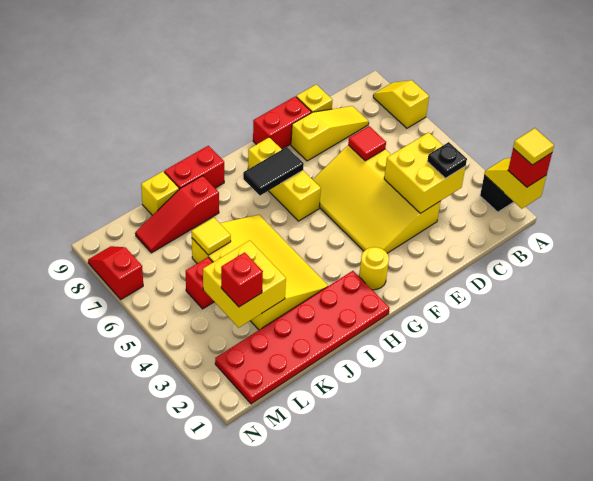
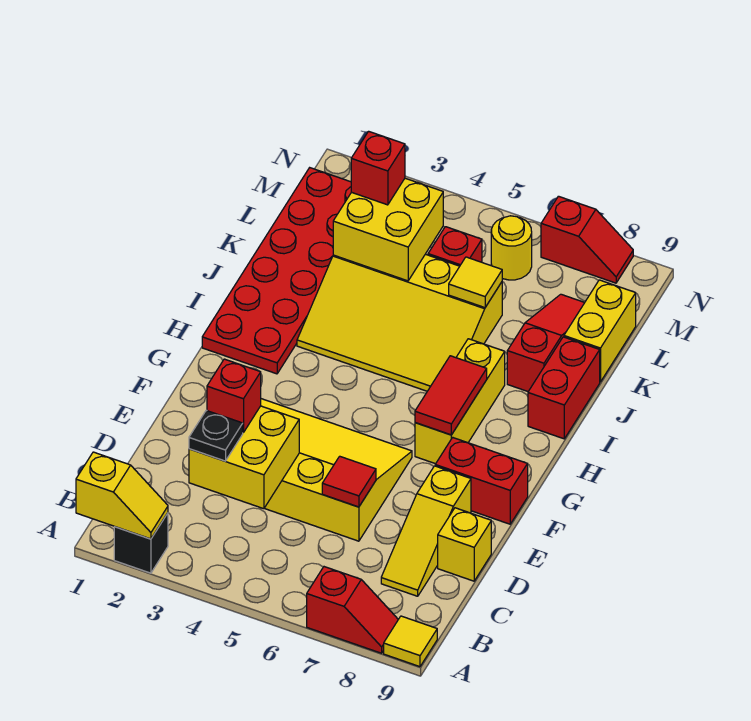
red brick A1 level 3 -> red brick D3 level 3
yellow tile A1 level 4 -> yellow tile A9 level 1
yellow slope A7:A8 level 1 top 7 -> red slope A7:A8 level 1 top 7
red brick E9:F9 level 1 -> red brick F8:F9 level 1
yellow round brick G2 level 1 -> yellow round brick M6 level 1
yellow brick G6:G8 level 1 -> yellow brick G7:I7 level 1
black tile G7:H7 level 2 -> red tile G7:H7 level 2
yellow brick K9 level 1 -> yellow brick K9:L9 level 1

